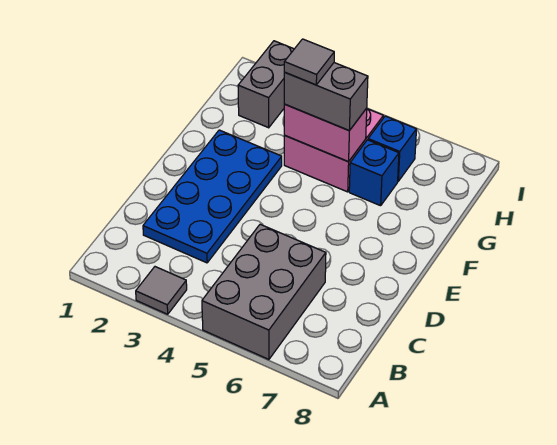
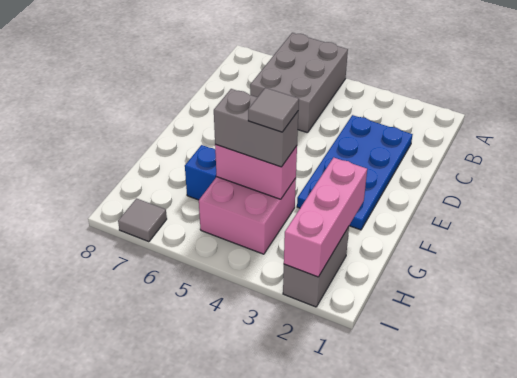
grey tile A3 level 1 -> grey tile I7 level 1
none -> pink brick G2:I2 level 2
blue brick H6 level 1 -> none

